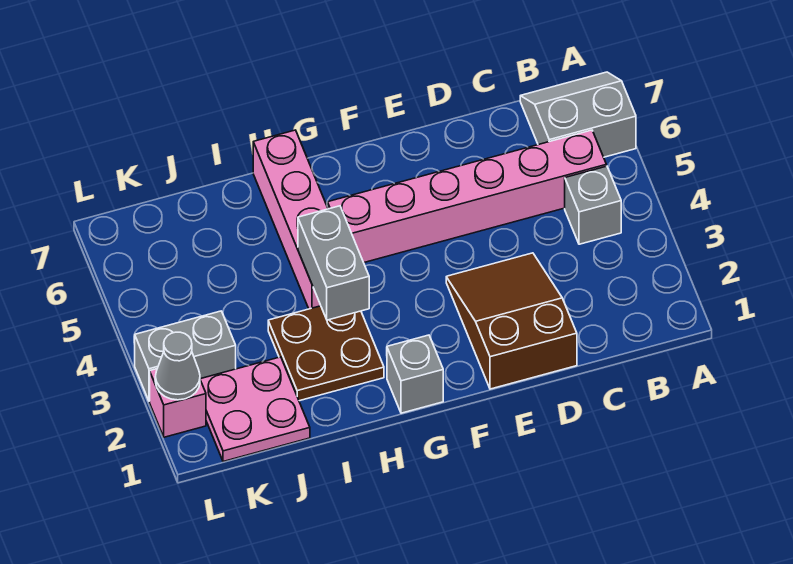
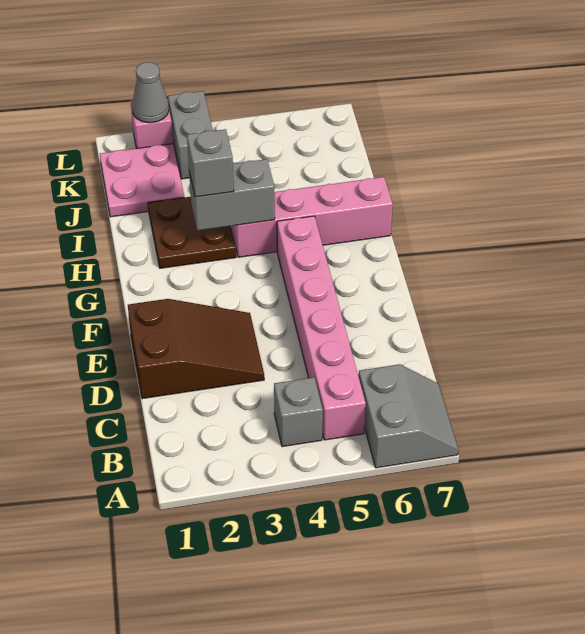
grey brick G1 level 1 -> grey brick H3 level 3

